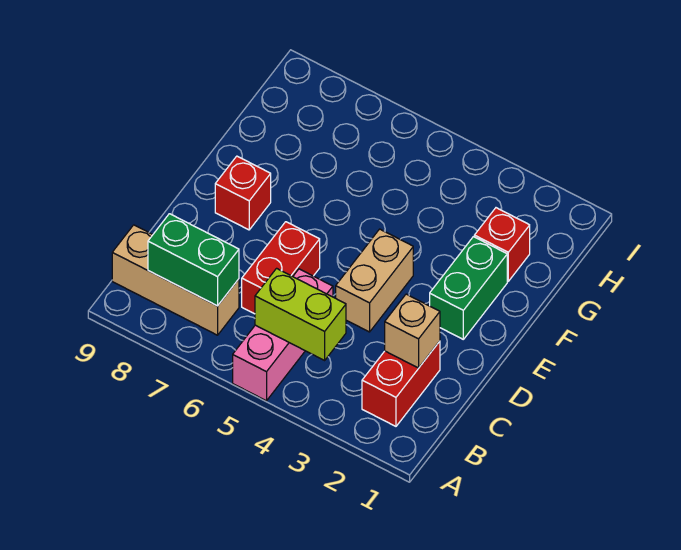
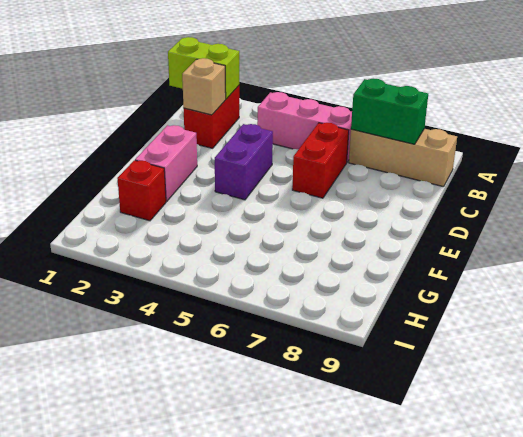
pink brick A5:C5 level 1 -> pink brick B4:B6 level 1
lime brick B4:B5 level 2 -> lime brick B1:B2 level 2
tan brick D4:E4 level 1 -> purple brick D4:E4 level 1
green brick E2:F2 level 1 -> pink brick E2:F2 level 1
red brick E8 level 1 -> none

